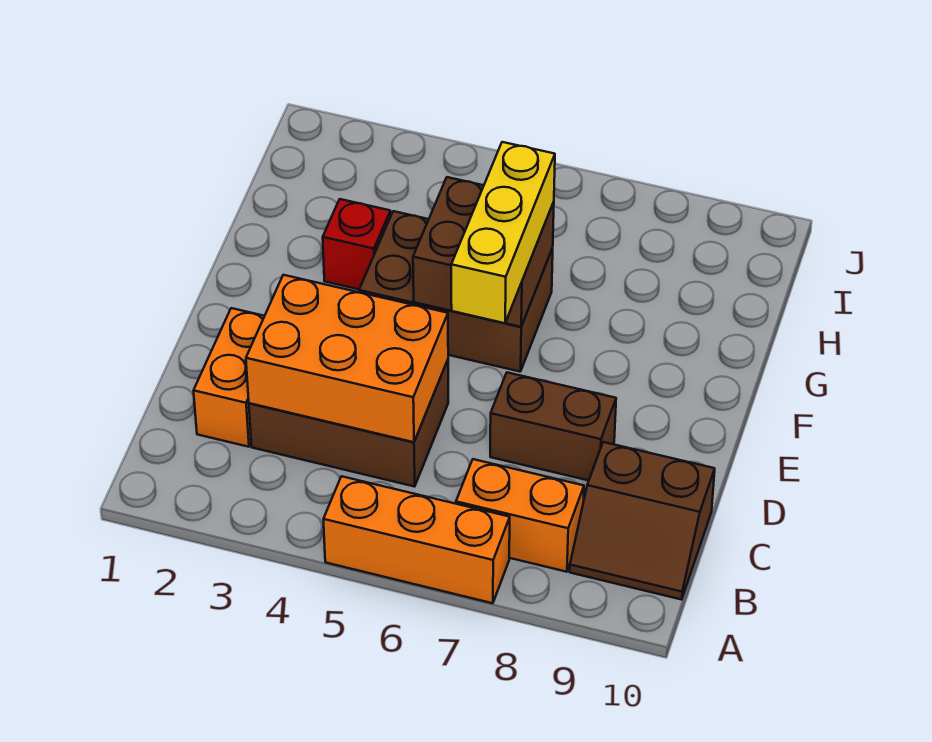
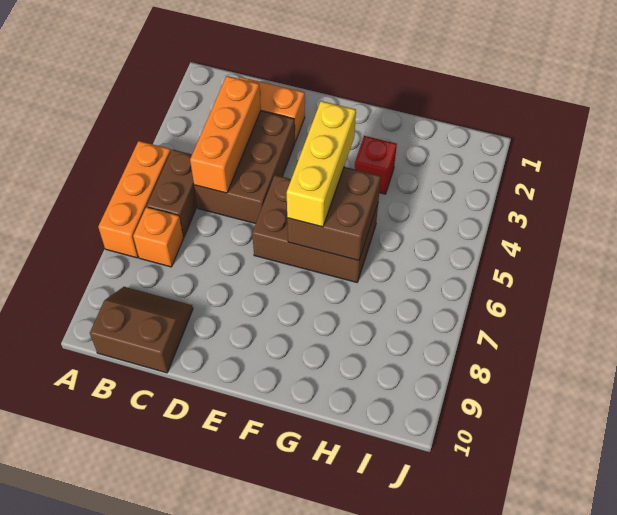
orange brick B7:B8 level 1 -> orange brick B7 level 1
brown slope B9:C10 level 1 top C -> brown slope B9:C10 level 1 top 10
orange brick C3:D5 level 2 -> orange brick C3:C5 level 2
brown brick D7:D8 level 1 -> brown brick B5:B6 level 1
yellow brick E6:G6 level 3 -> yellow brick F4:F6 level 3
brown brick F4:G6 level 1 -> brown brick E5:G6 level 1

